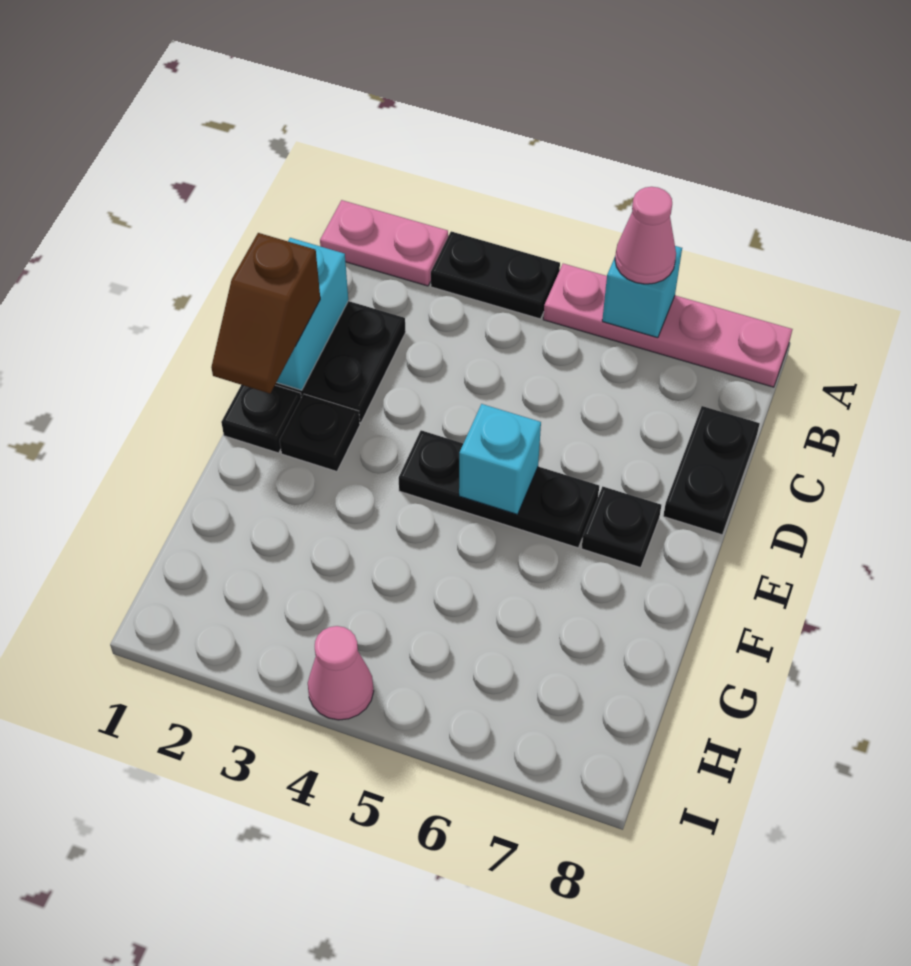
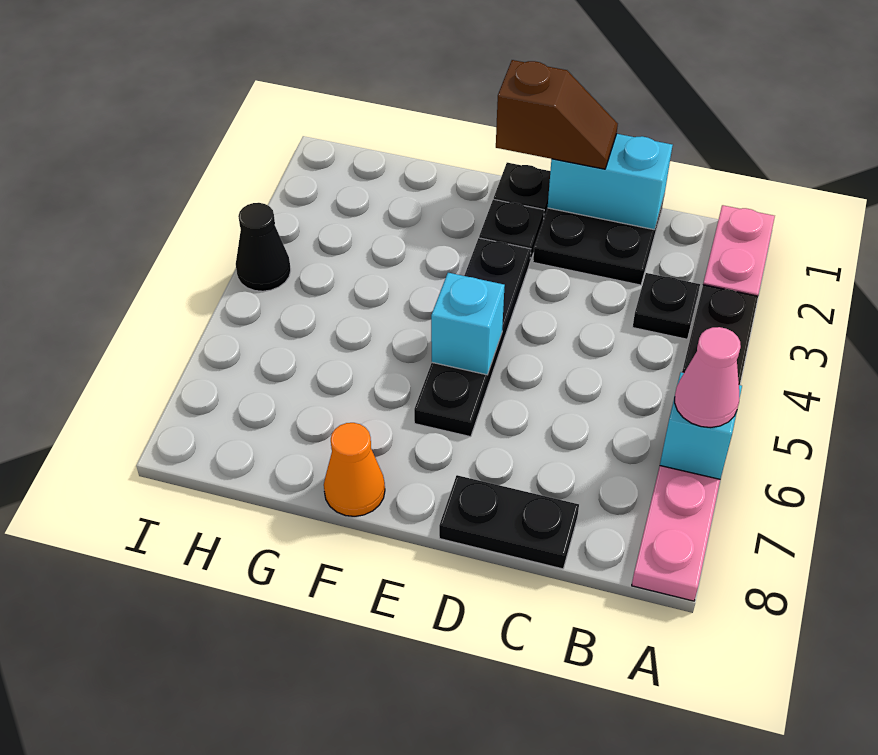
brown slope D1:E1 level 3 top D -> brown slope D1:E1 level 3 top E
black plate E4:E6 level 1 -> black plate E3:E6 level 1
black plate E7 level 1 -> black plate B3 level 1
none -> orange cone F8 level 1
pink cone I4 level 1 -> black cone I4 level 1

